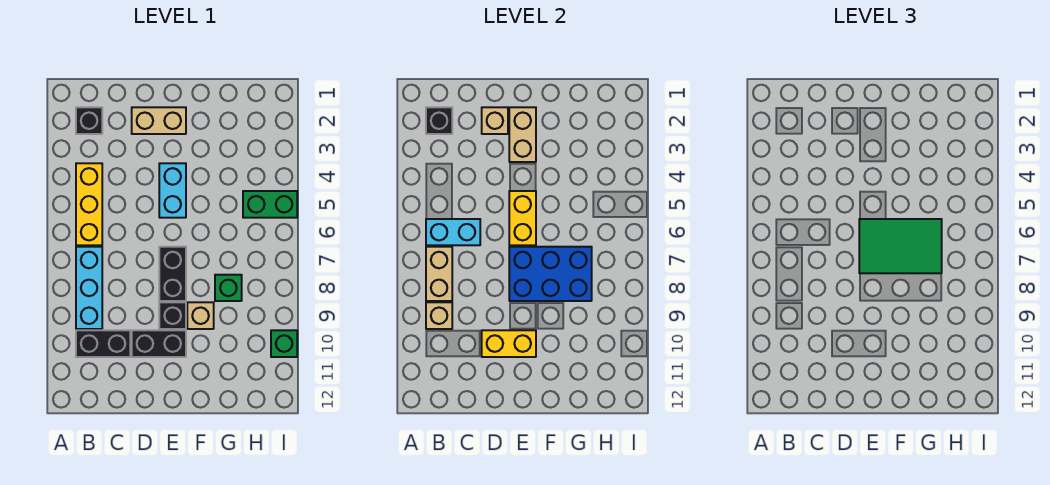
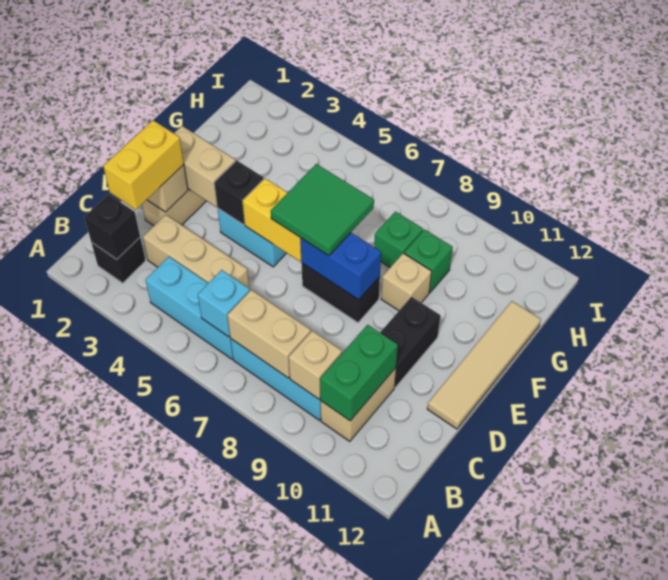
yellow brick B4:B6 level 1 -> cyan brick B4:B6 level 1
cyan brick B6:C6 level 2 -> cyan brick B6 level 2
black brick B10:C10 level 1 -> tan brick B10:C10 level 1
none -> tan brick C3:C5 level 1
yellow brick D10:E10 level 2 -> yellow brick C2:D2 level 3
none -> tan tile D12:G12 level 1
green tile E6:G7 level 3 -> green tile E6:F7 level 3
blue brick E7:G8 level 2 -> blue brick E7:E8 level 2
black brick E9 level 1 -> black brick E4 level 2
green brick H5:I5 level 1 -> green brick B10:C10 level 2
green brick I10 level 1 -> green brick G9 level 1

